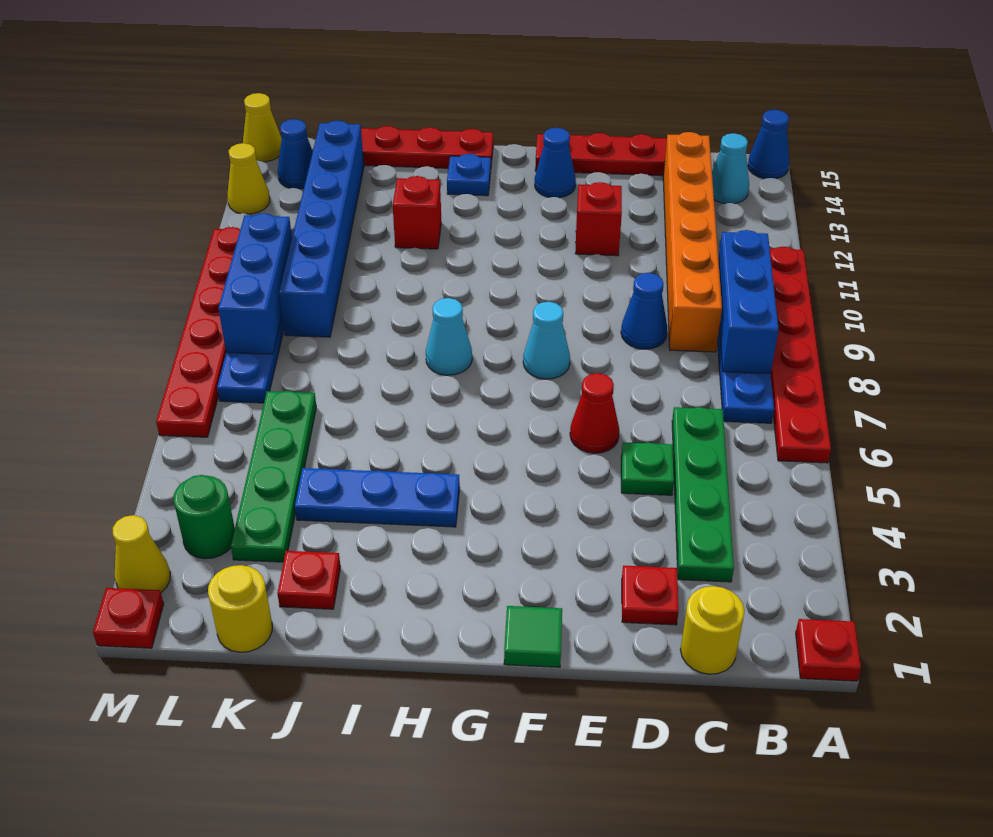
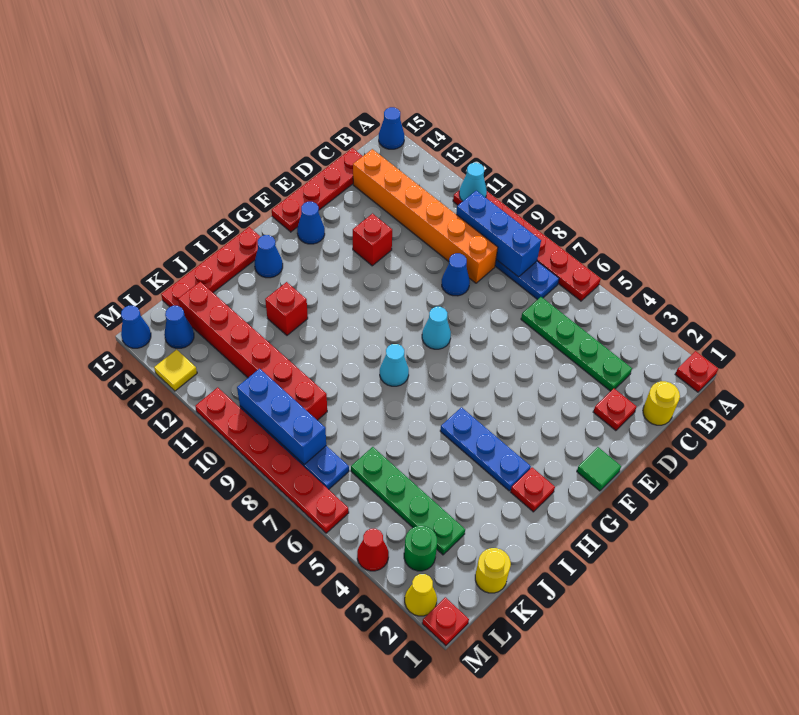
cyan cone B14 level 1 -> cyan cone A11 level 2
green plate D5 level 1 -> none
red cone E6 level 1 -> red cone M4 level 1
blue plate H4:J4 level 1 -> blue plate H3:H5 level 1
blue plate H14 level 1 -> blue cone H14 level 1
red plate J2 level 1 -> red plate H2 level 1
blue brick K9:K14 level 1 -> red brick K9:K14 level 1
yellow cone M13 level 1 -> yellow tile M13 level 1
yellow cone M15 level 1 -> blue cone M15 level 1

